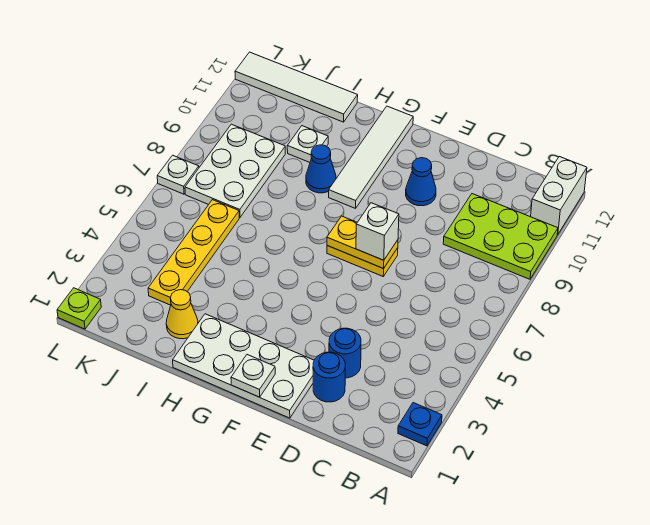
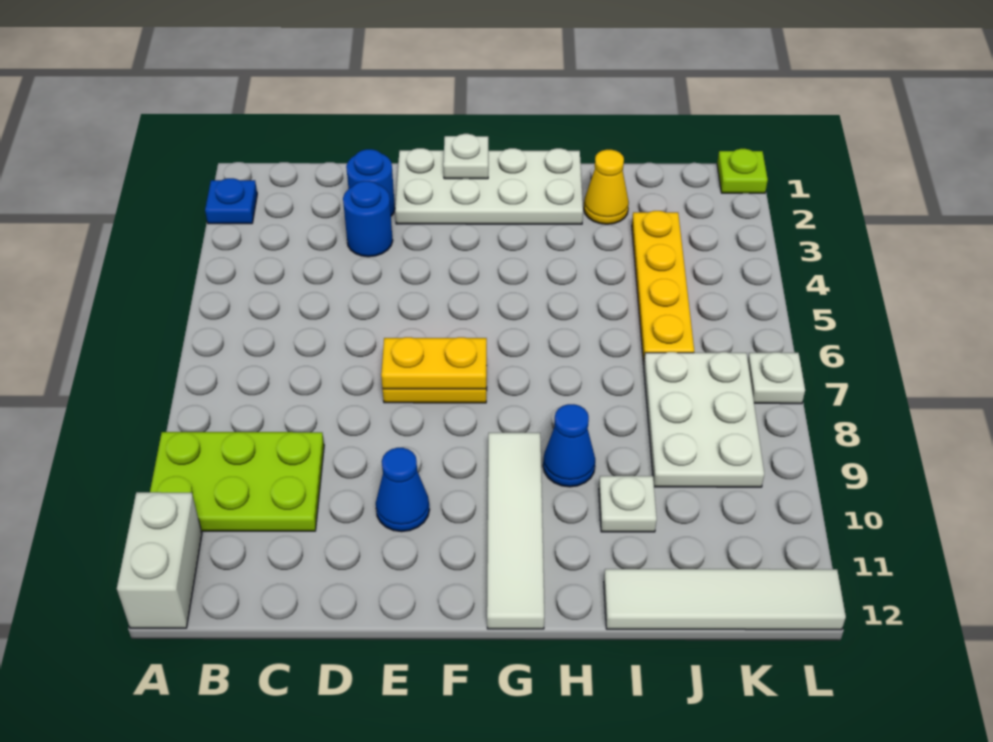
white brick E7 level 3 -> none

